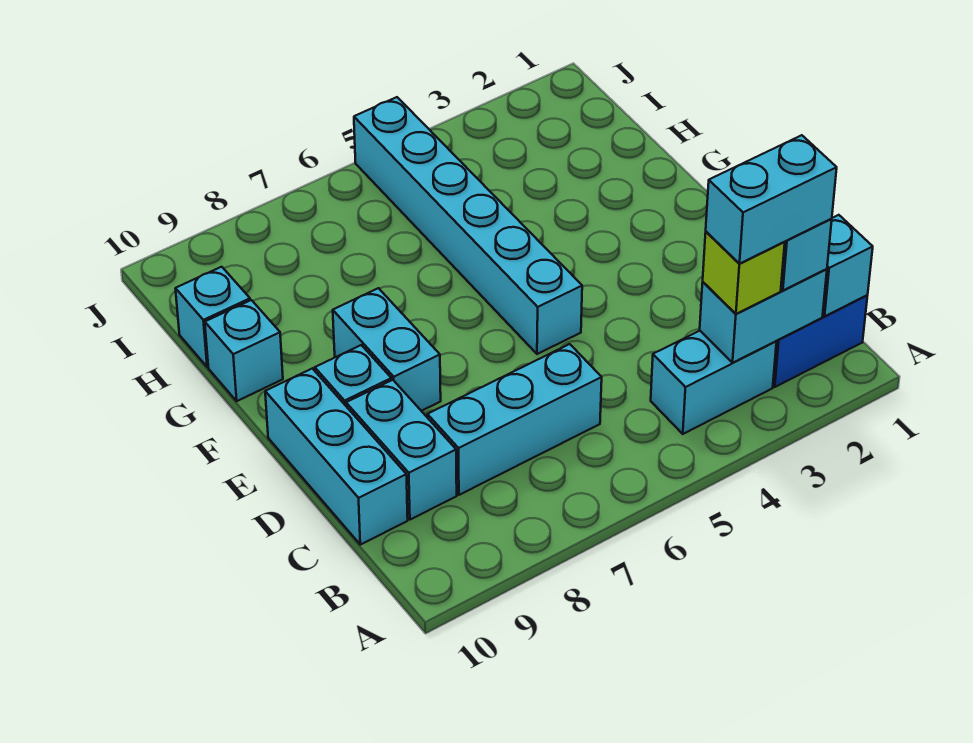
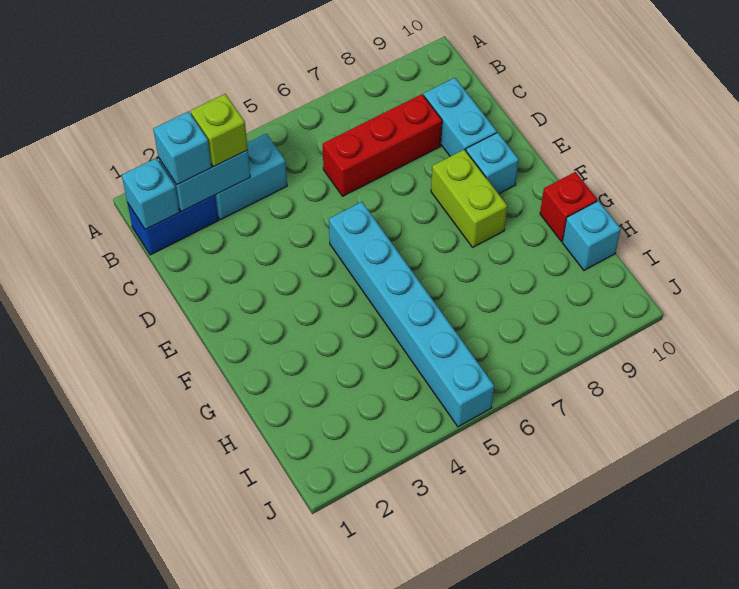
cyan brick B2:B3 level 4 -> none
cyan brick C6:C8 level 1 -> red brick C6:C8 level 1
cyan brick C10:E10 level 1 -> none
cyan brick E8:F8 level 1 -> lime brick E8:F8 level 1
cyan brick G10 level 1 -> red brick G10 level 1

